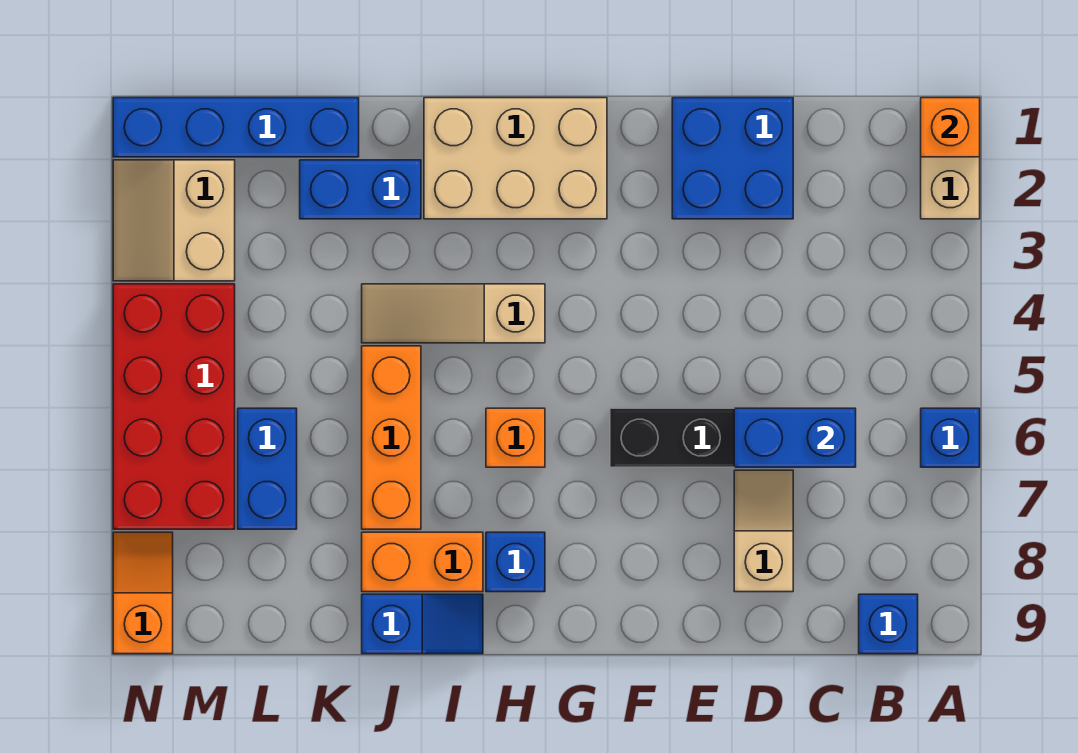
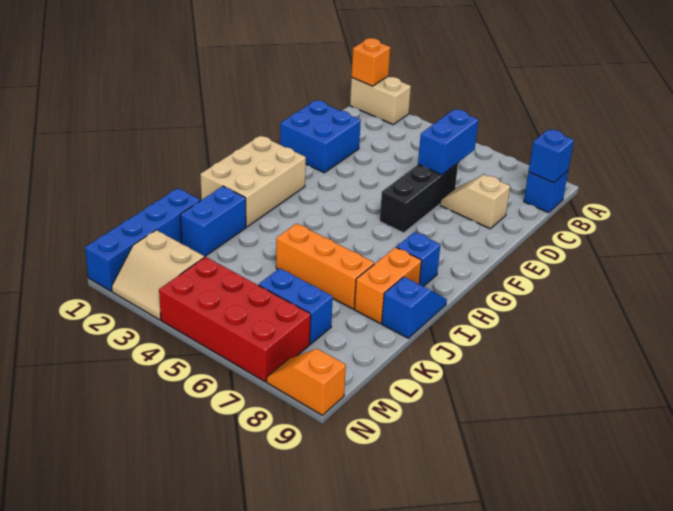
blue brick A6 level 1 -> blue brick B9 level 2
tan slope H4:J4 level 1 top H -> none
orange brick H6 level 1 -> none

